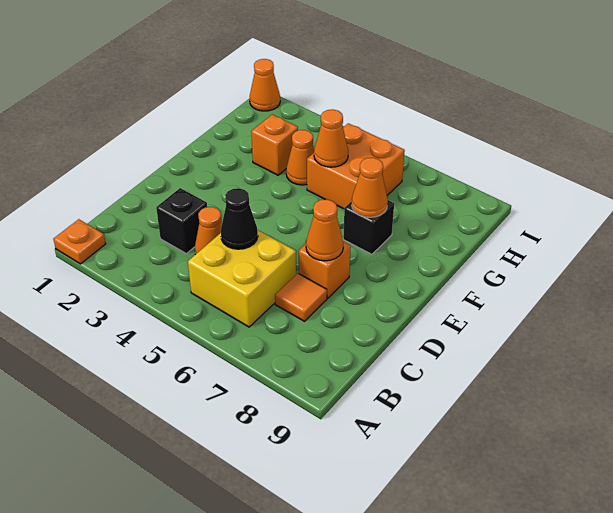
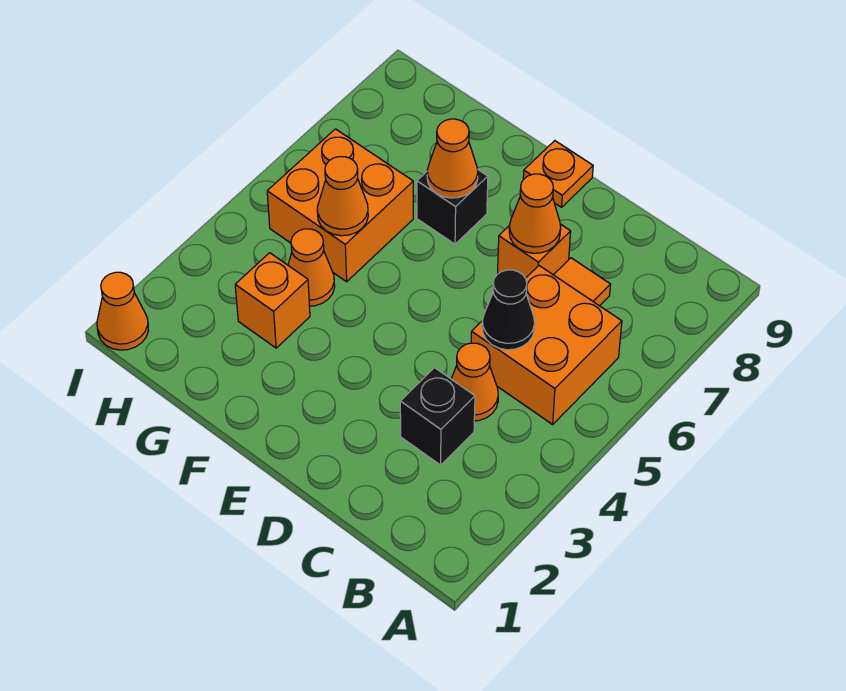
orange plate A1 level 1 -> orange plate E9 level 1
yellow brick B5:C6 level 1 -> orange brick B5:C6 level 1

